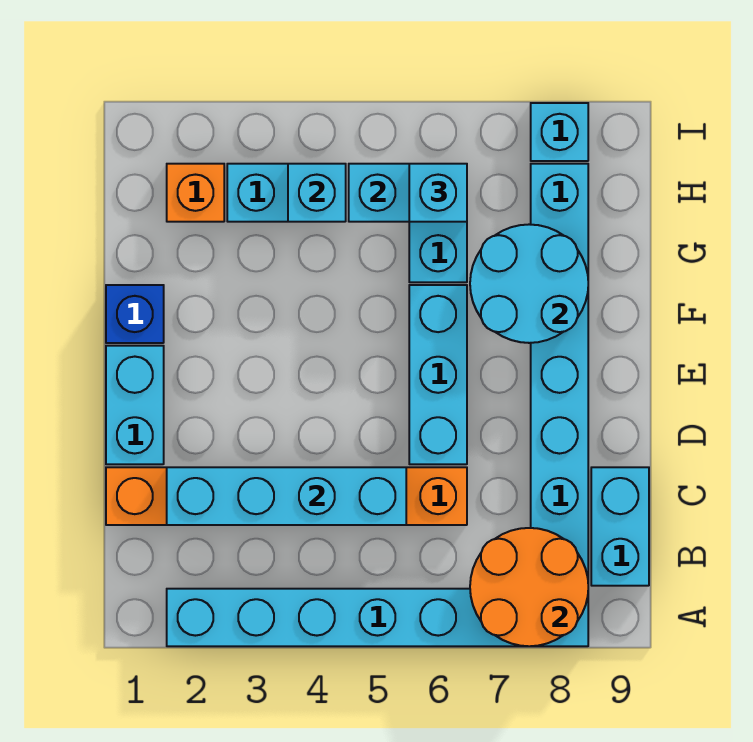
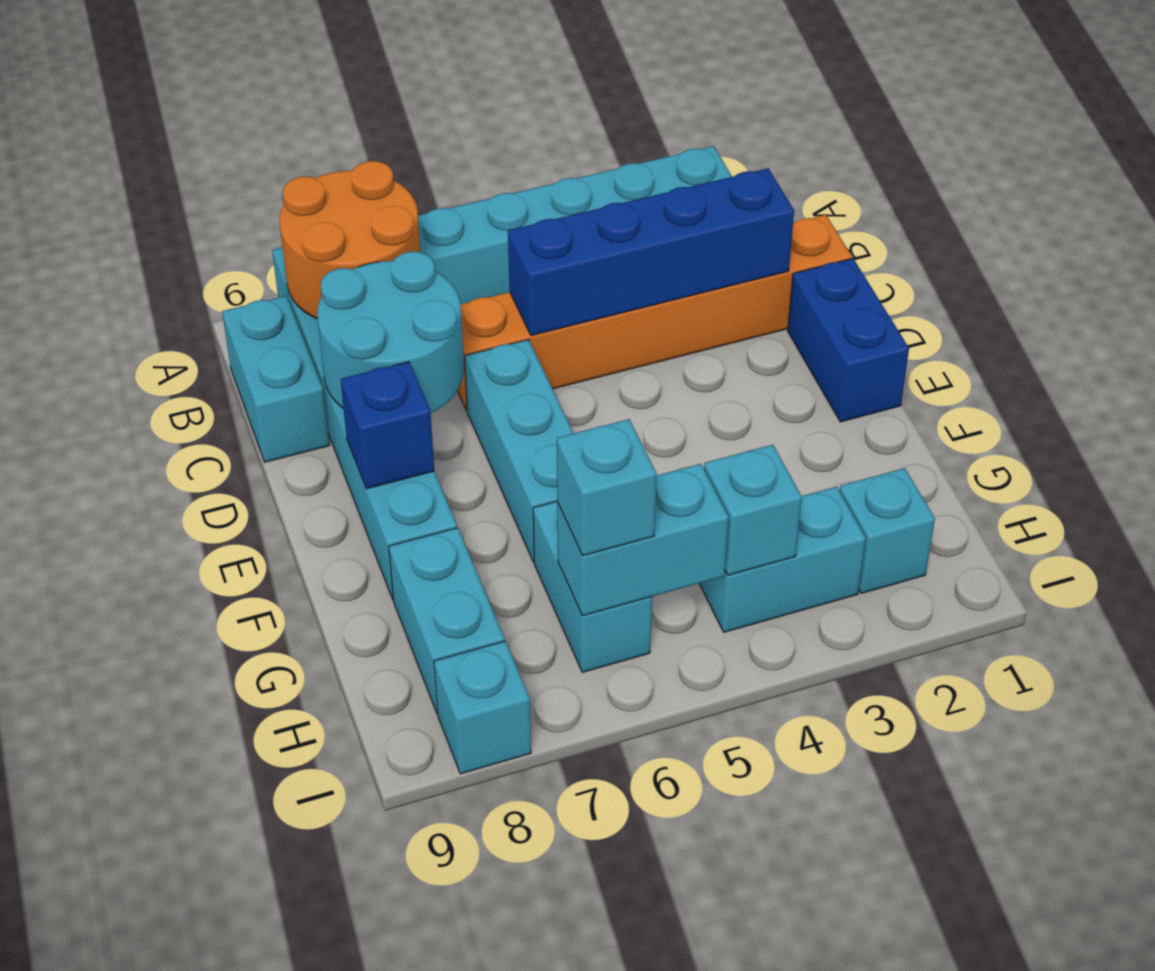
cyan brick C2:C5 level 2 -> blue brick C2:C5 level 2
cyan brick D1:E1 level 1 -> blue brick D1:E1 level 1
blue brick F1 level 1 -> blue brick E8 level 2
cyan round brick F7:G8 level 2 -> cyan round brick C7:D8 level 2
orange brick H2 level 1 -> cyan brick H2 level 1

